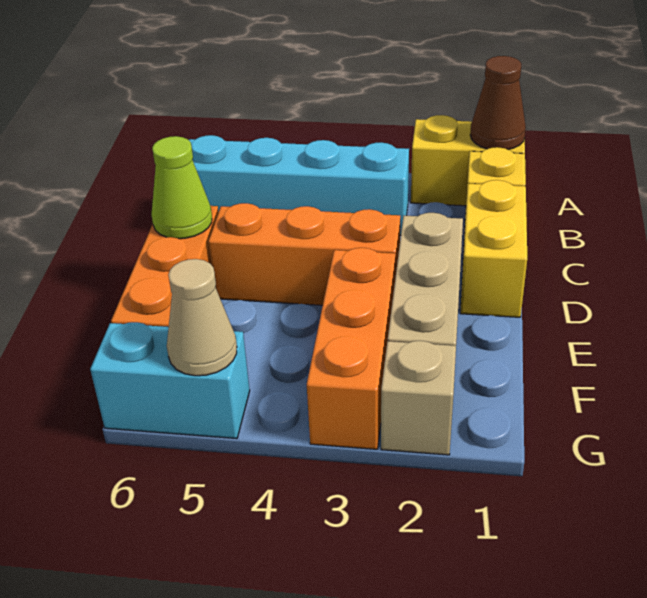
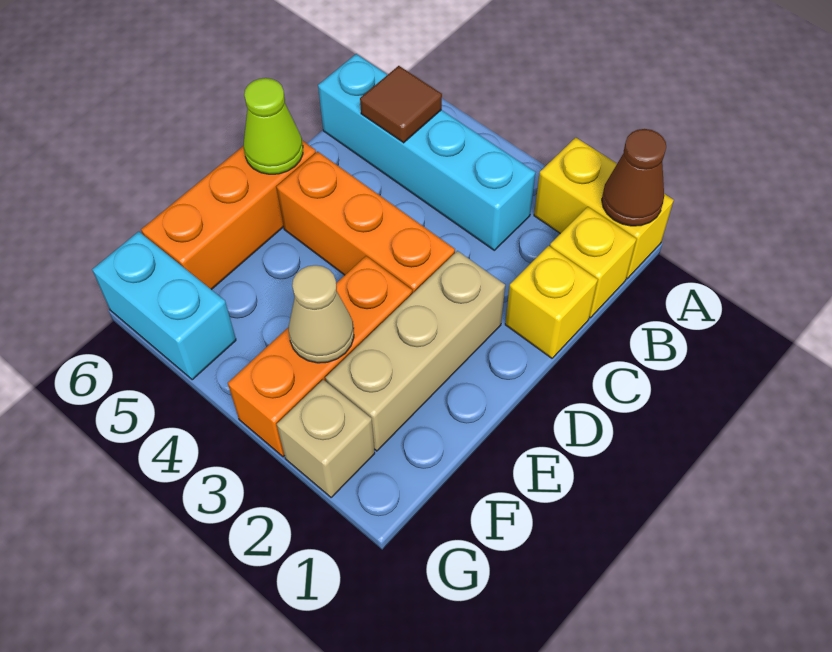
none -> brown tile B5 level 2
yellow brick C1:D1 level 1 -> yellow brick C1 level 1
tan cone G5 level 2 -> tan cone F3 level 2

